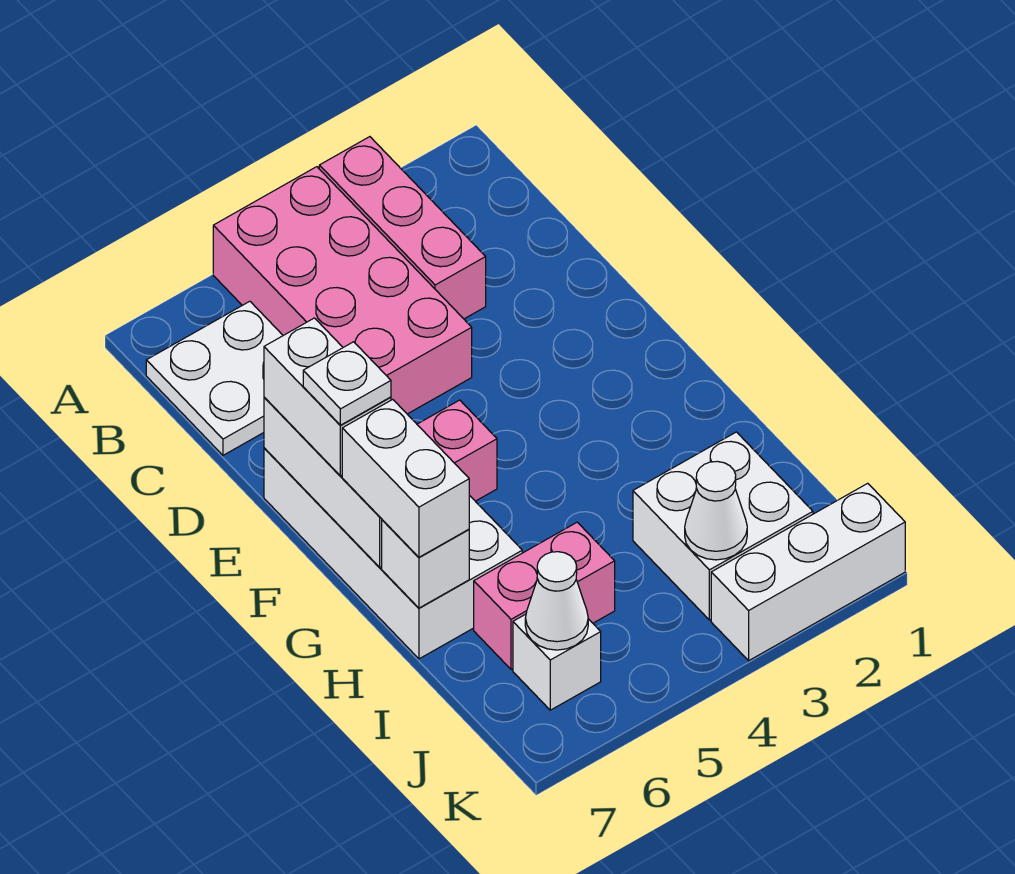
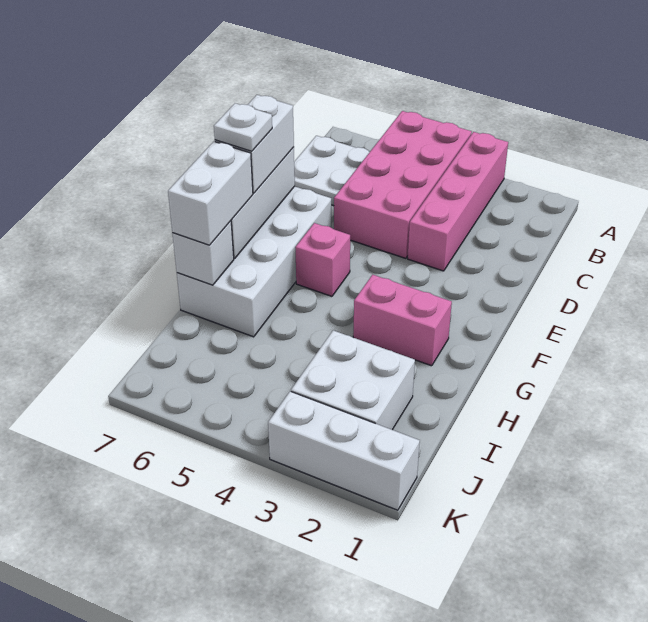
pink brick A3:C3 level 1 -> pink brick A3:D3 level 1
pink brick I5:I6 level 1 -> pink brick G2:G3 level 1
white cone J3 level 2 -> none
white brick J6 level 1 -> none
white cone J6 level 2 -> none

